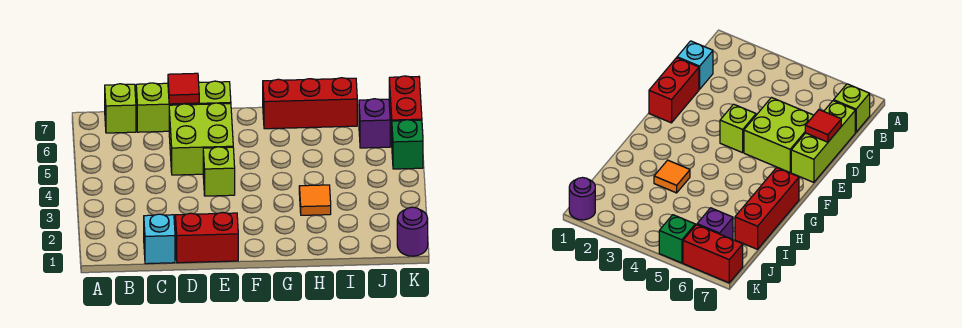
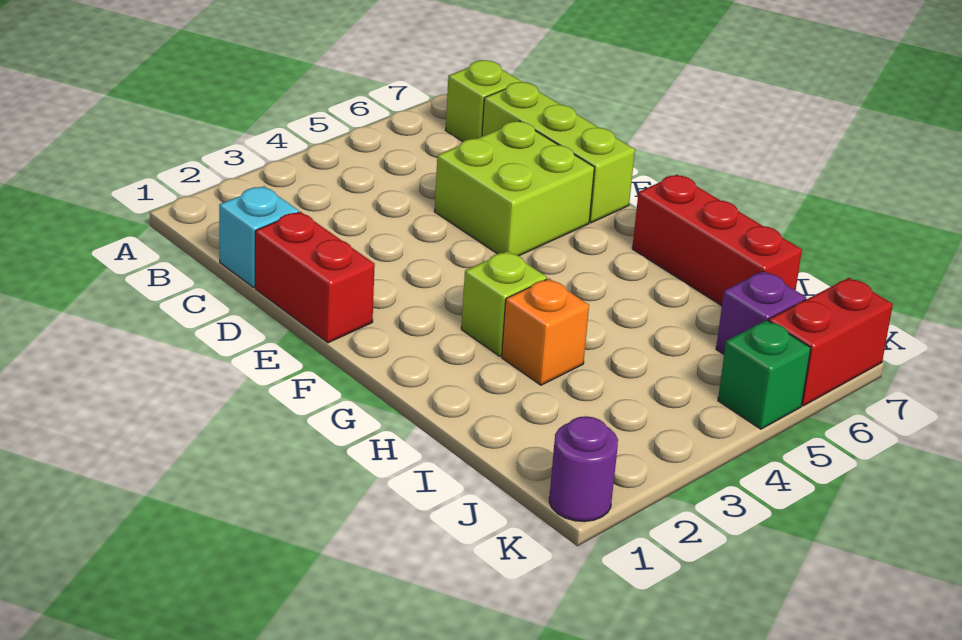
red tile D7 level 2 -> none
lime brick E4 level 1 -> lime brick G3 level 1
orange tile H3 level 1 -> orange brick H3 level 1

